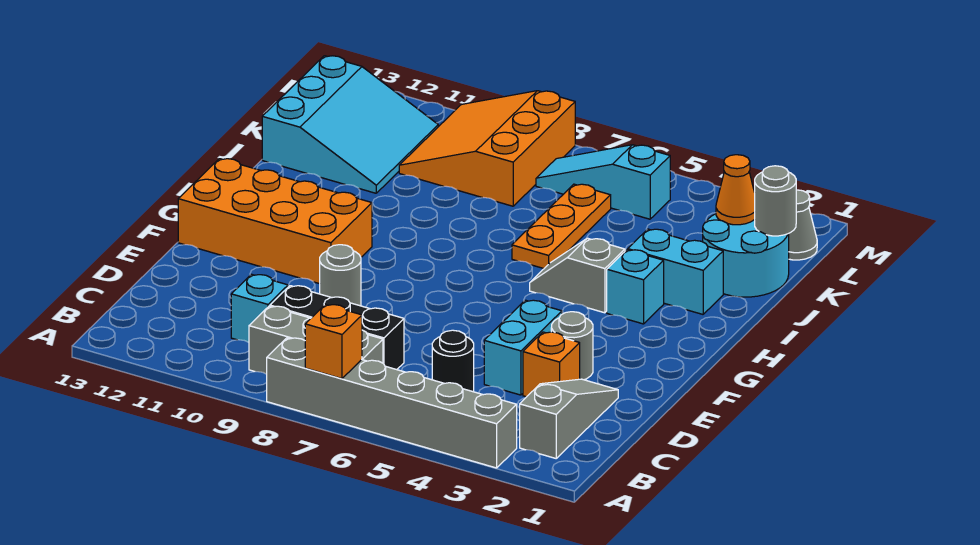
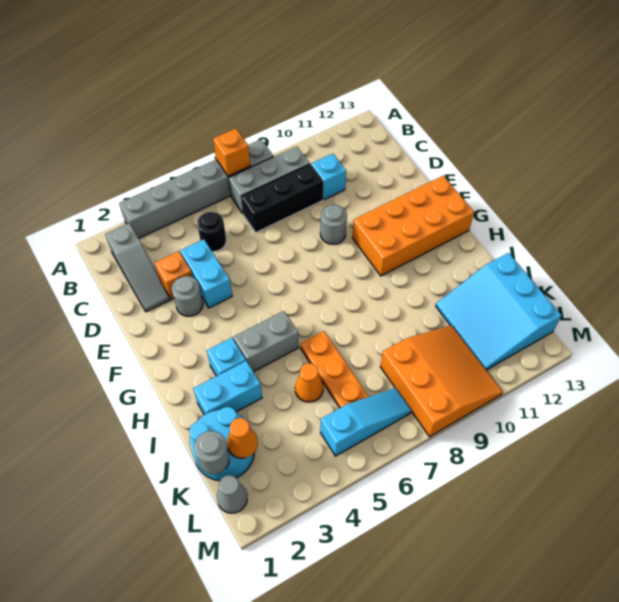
grey slope H4:H5 level 1 top 4 -> grey brick H4:H5 level 1
none -> orange cone J5 level 1

